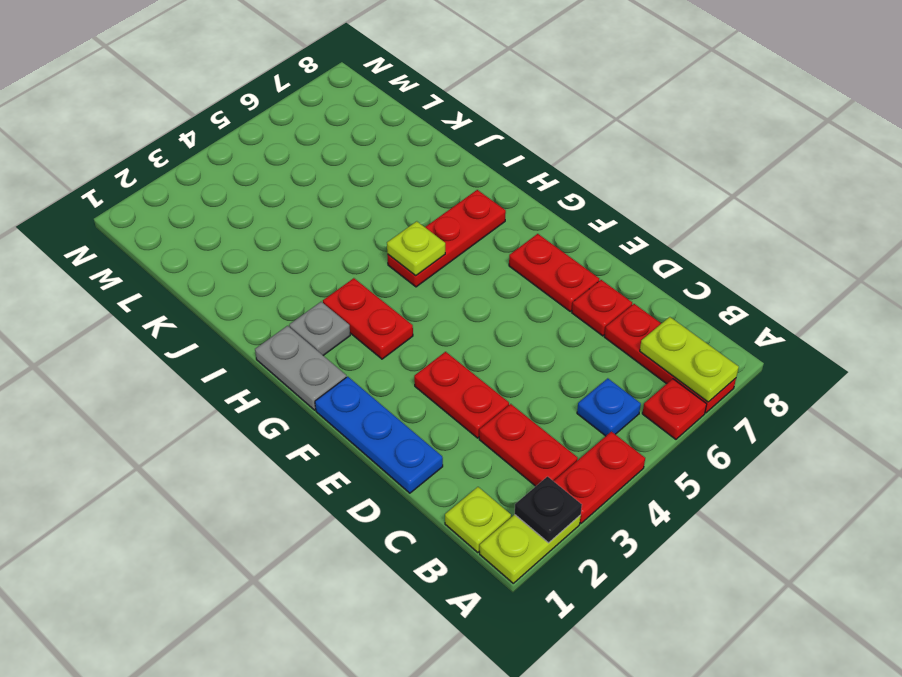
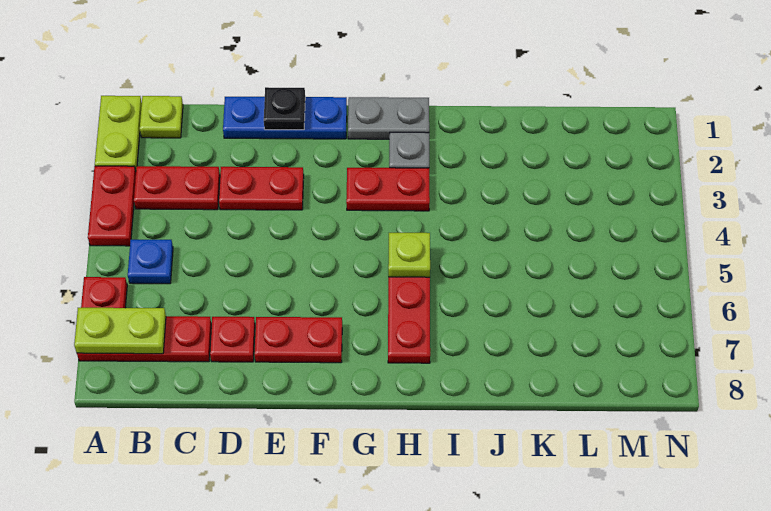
black plate A2 level 2 -> black plate E1 level 2

